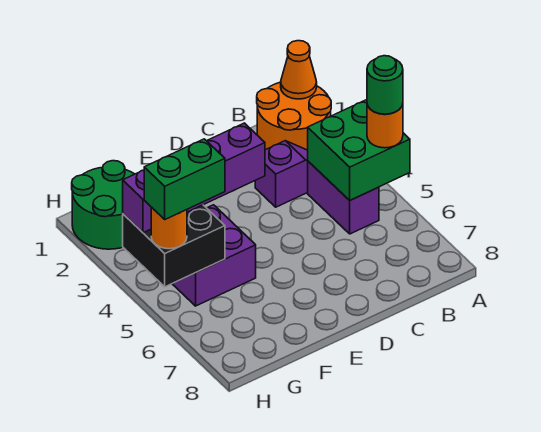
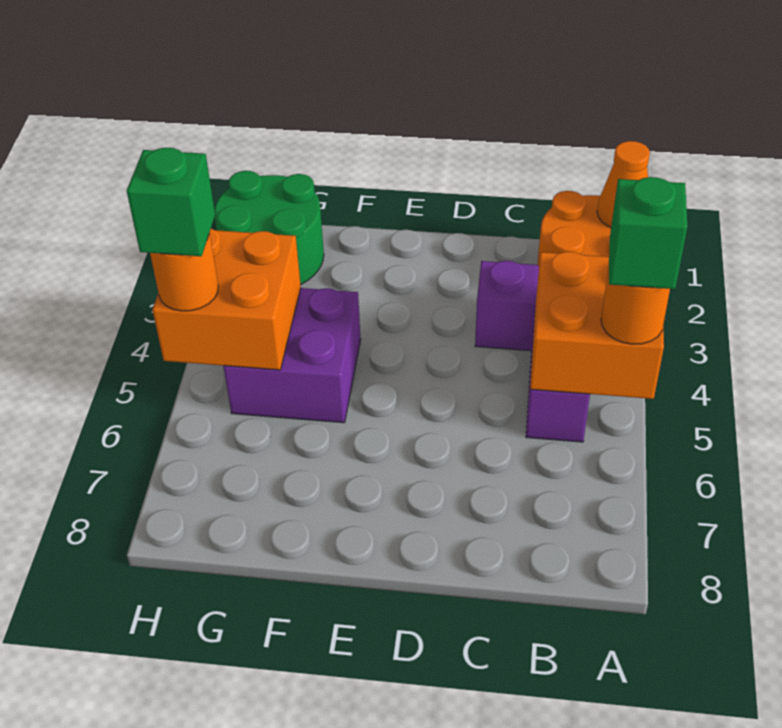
green brick A4:B5 level 2 -> orange brick A4:B5 level 2
green round brick A5 level 4 -> green brick A5 level 4
purple brick E4:H4 level 3 -> none
black brick G4:H5 level 2 -> orange brick G4:H5 level 2
green brick G5:H5 level 4 -> green brick H5 level 4

